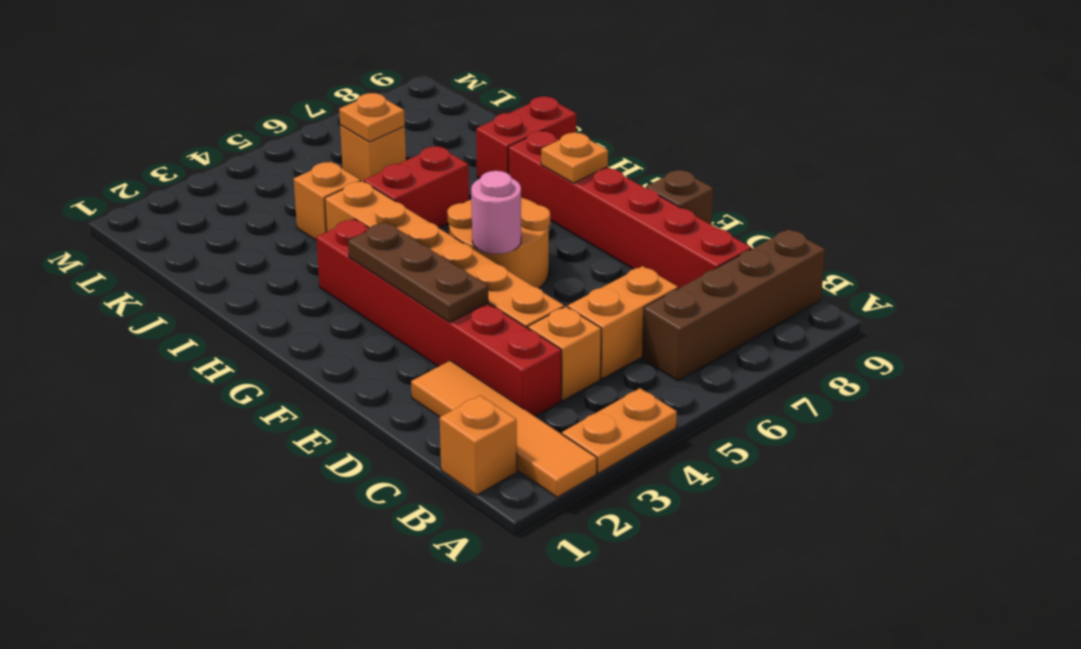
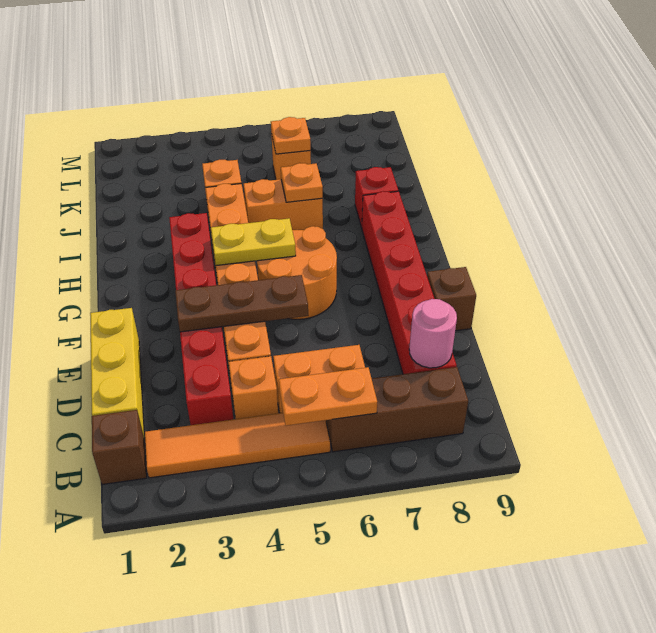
orange tile A2:D2 level 1 -> orange tile B2:B5 level 1
orange plate A3:A4 level 1 -> orange plate B5:B6 level 2
orange brick B1 level 1 -> brown brick B1 level 1
brown brick B6:B9 level 1 -> brown brick B6:B8 level 1
none -> yellow brick C1:E1 level 1
brown plate E3:G3 level 2 -> brown plate E3:E5 level 2
pink round brick F5 level 2 -> pink round brick C8 level 2
none -> yellow plate G4:G5 level 2
orange plate G8 level 2 -> orange plate I6 level 2
red brick I5:I6 level 1 -> orange brick I5:I6 level 1
red brick I8:I9 level 1 -> red brick I8 level 1

